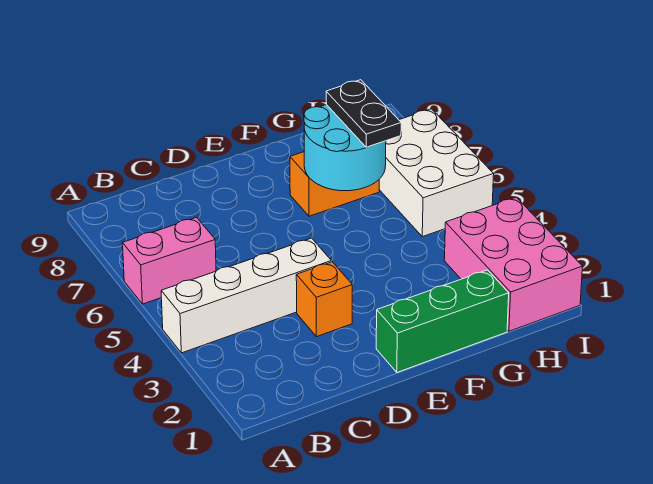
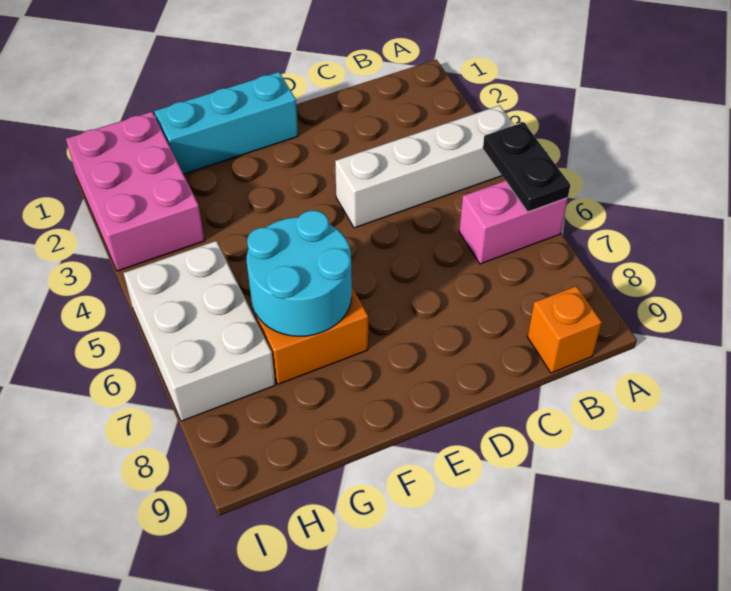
orange brick D3 level 1 -> orange brick B9 level 1
green brick E1:G1 level 1 -> cyan brick E1:G1 level 1
black plate G6:G7 level 3 -> black plate A5:A6 level 2

